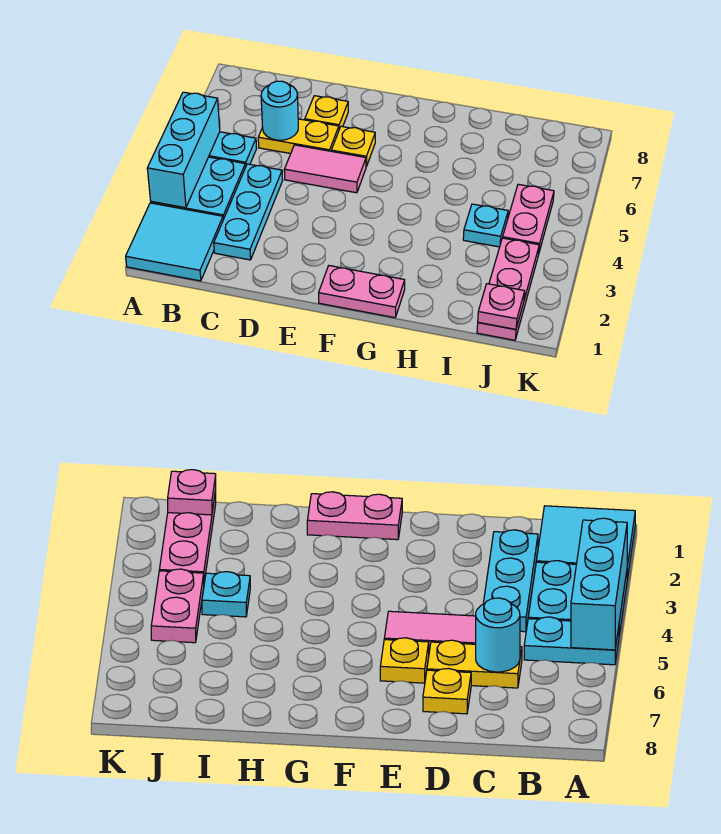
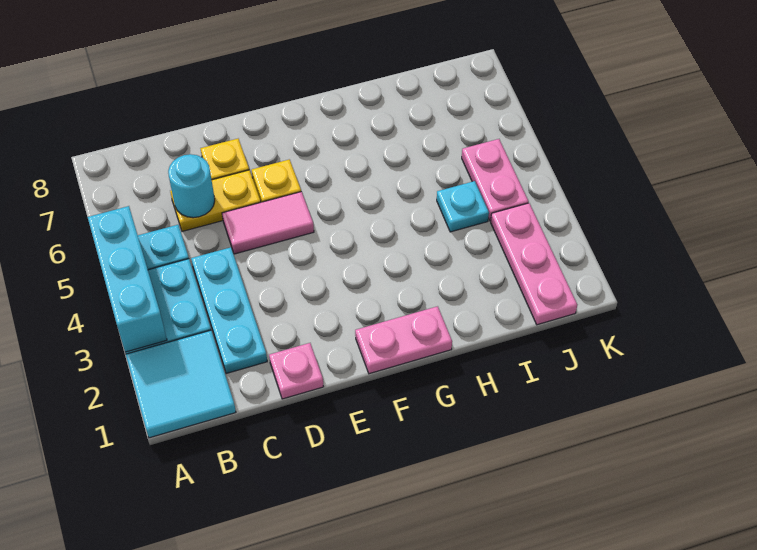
pink plate J1 level 2 -> pink plate D1 level 1

